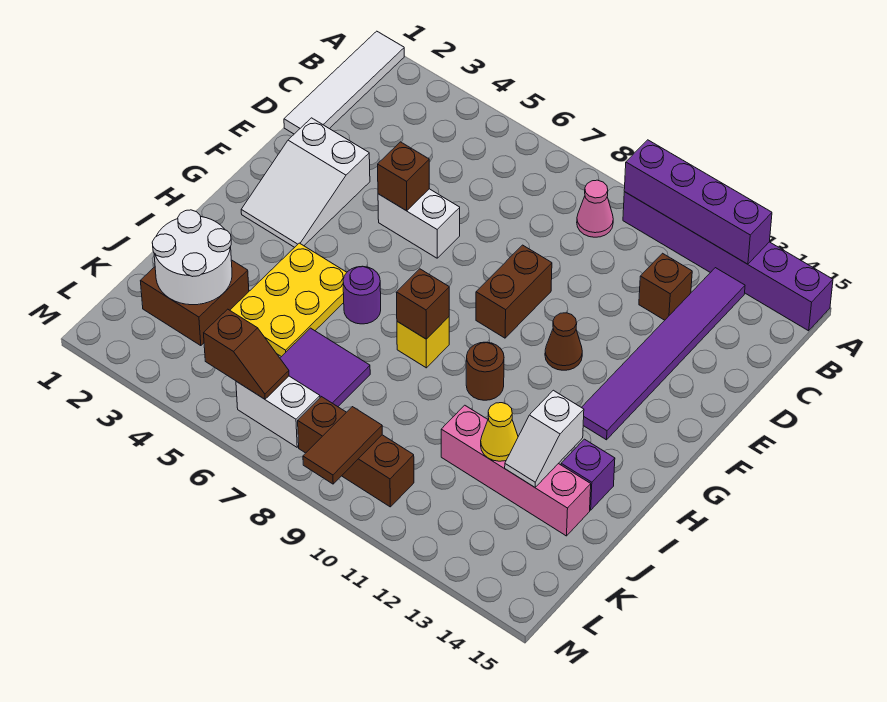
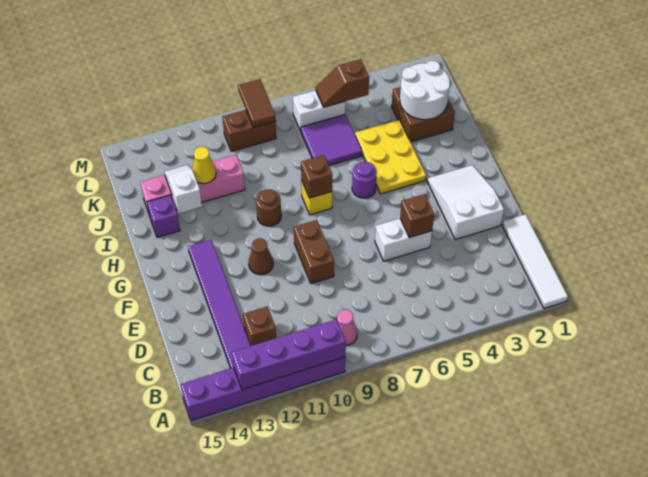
brown brick L8:L10 level 1 -> brown brick L9:L10 level 1

